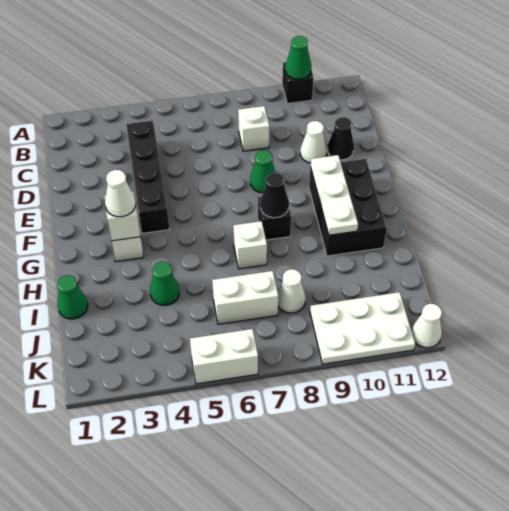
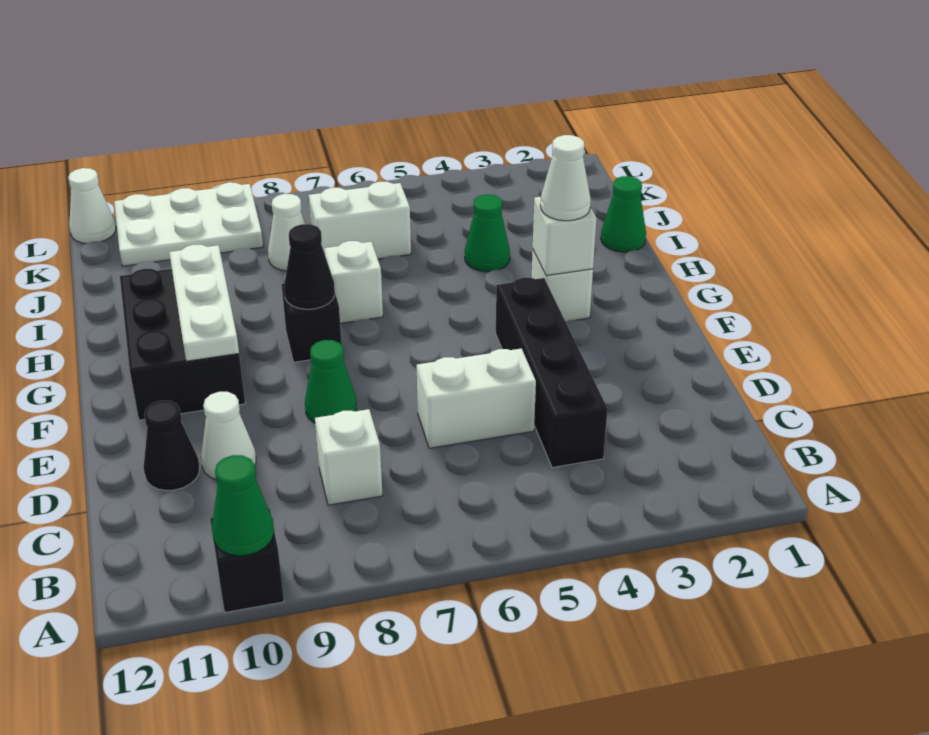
white brick L5:L6 level 1 -> white brick D5:D6 level 1

